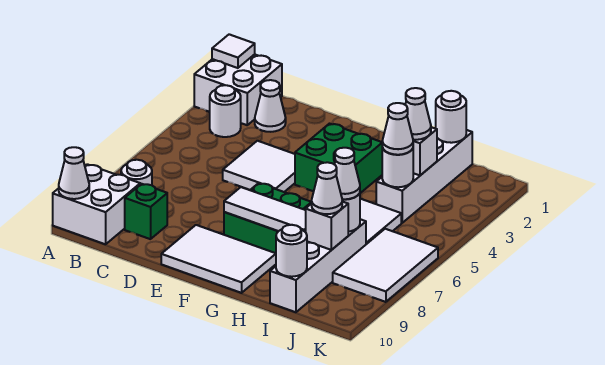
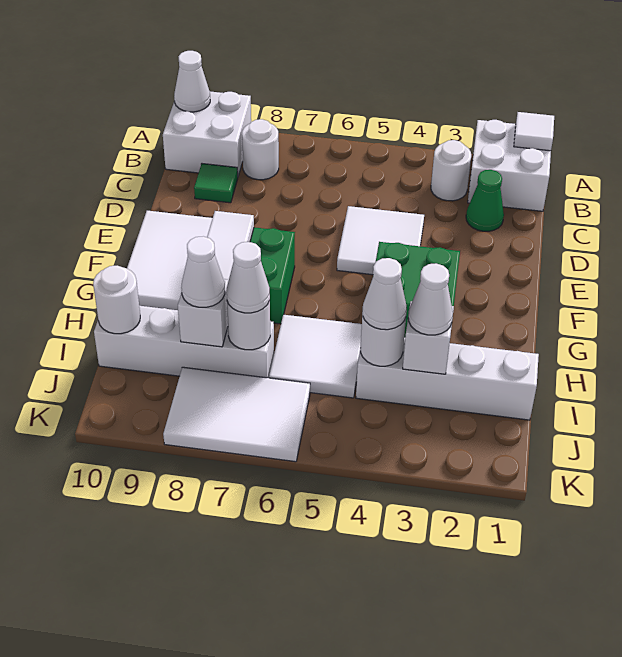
white cone C2 level 1 -> green cone C2 level 1
green brick C9 level 1 -> green tile C9 level 1
white round brick I1 level 2 -> none

